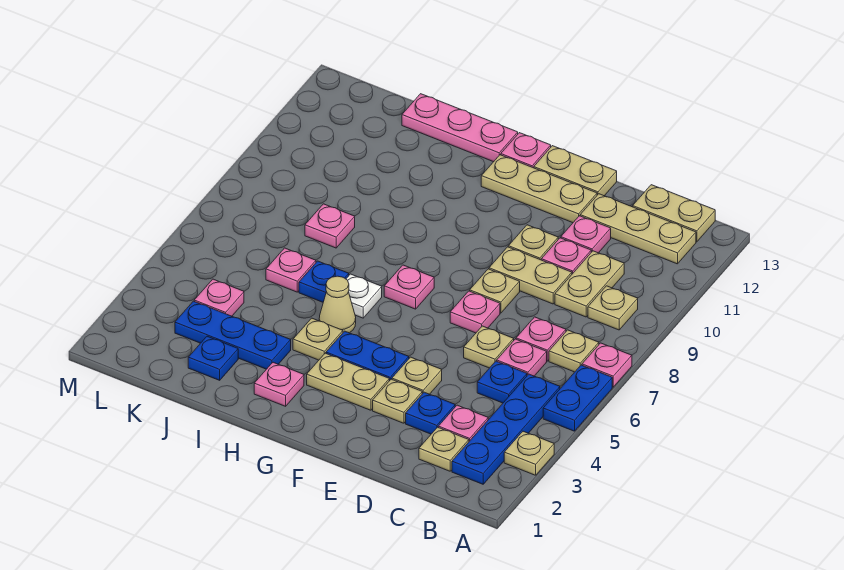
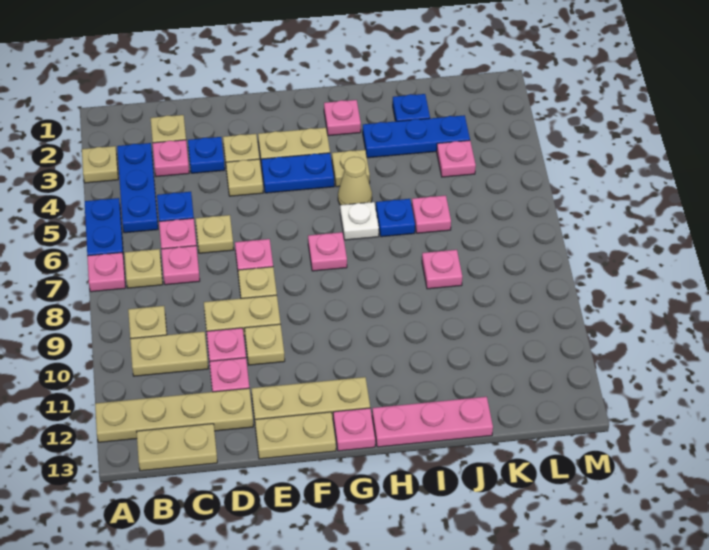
blue plate B2:B5 level 1 -> blue plate B3:B5 level 1
tan plate B12:D12 level 1 -> tan plate A12:D12 level 1
tan plate C9:C10 level 1 -> tan plate B10:C10 level 1

